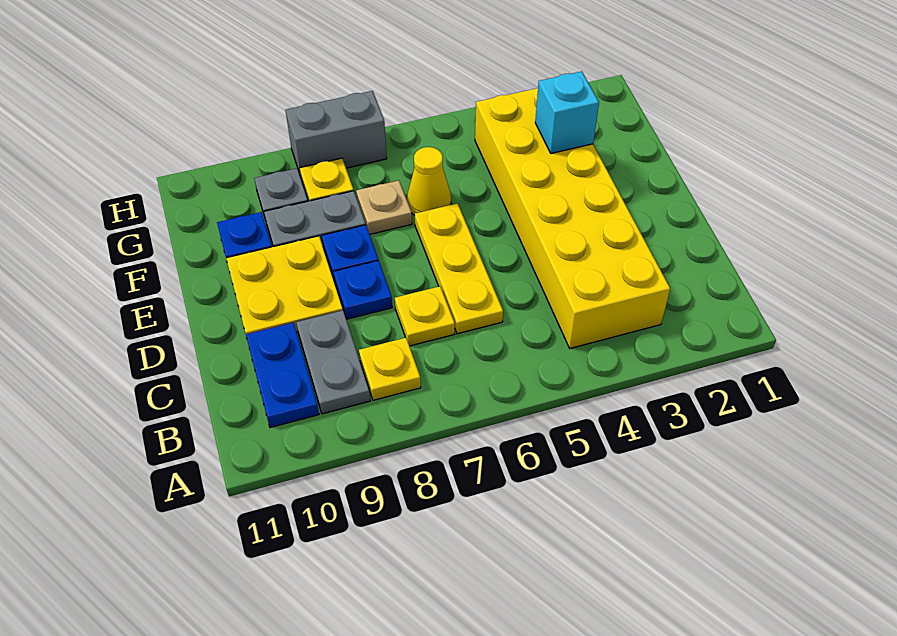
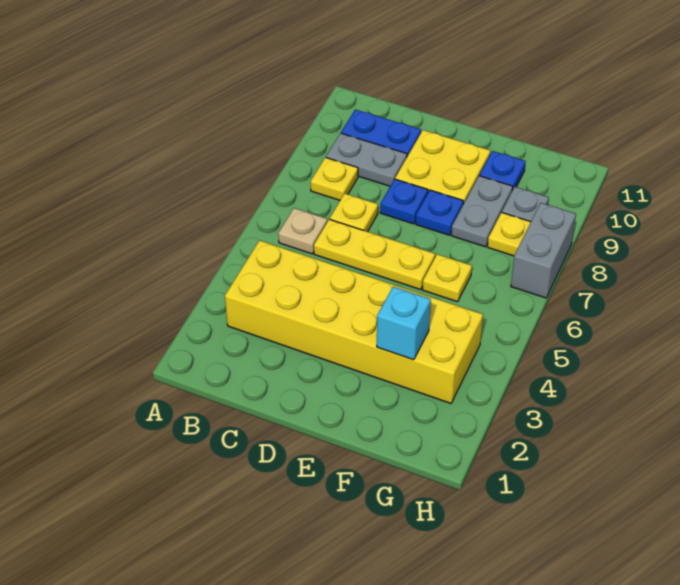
yellow cone F6 level 1 -> yellow plate F6 level 1
tan plate F7 level 1 -> tan plate B6 level 1

